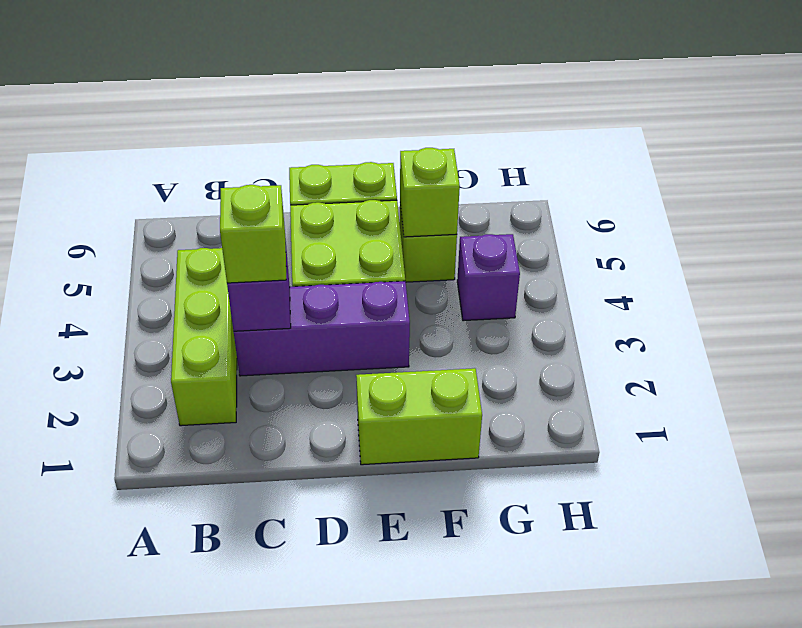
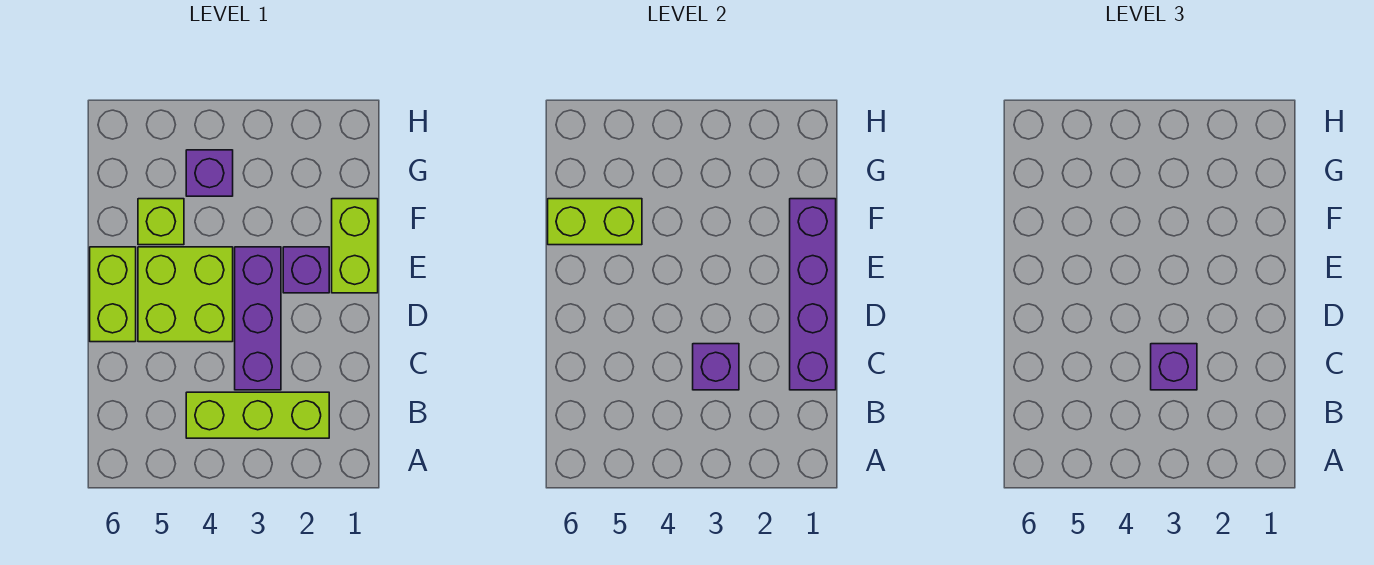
none -> purple brick C1:F1 level 2
lime brick C3 level 3 -> purple brick C3 level 3
none -> purple brick E2 level 1
lime brick F5 level 2 -> lime brick F5:F6 level 2

